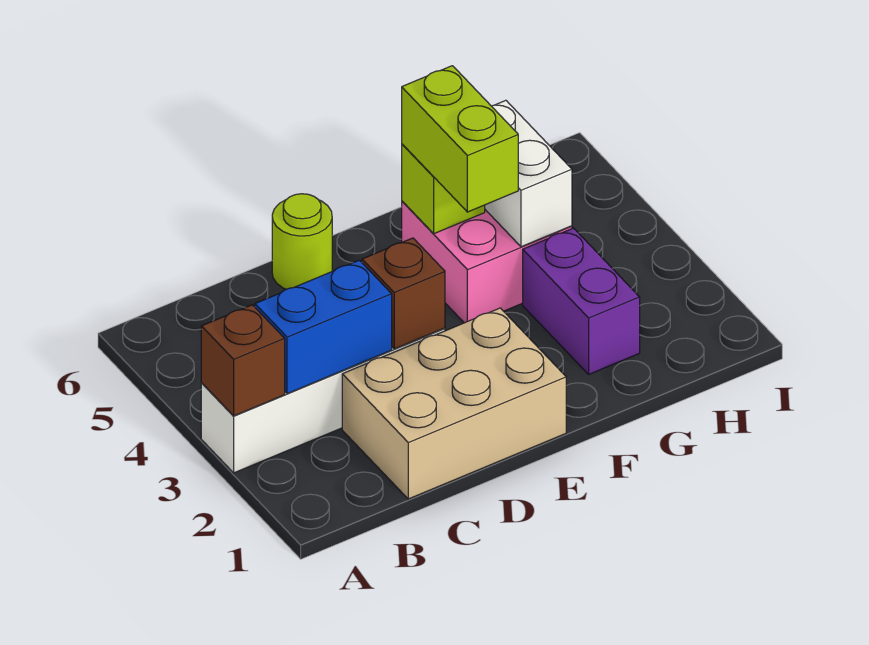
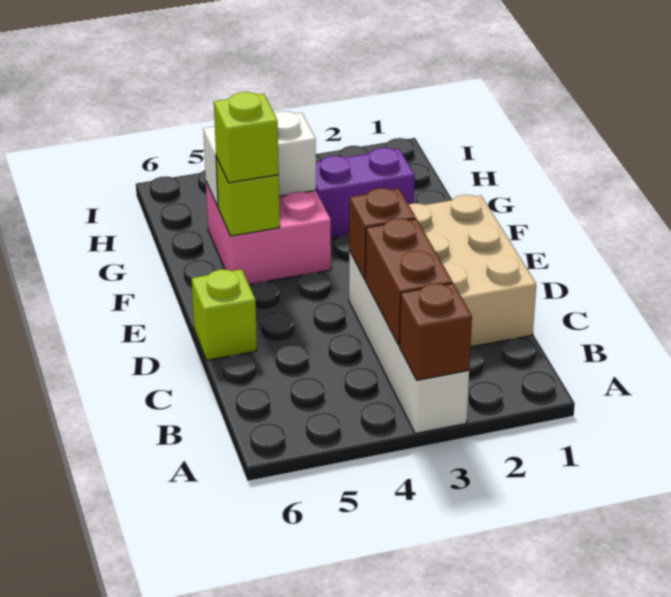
blue brick B3:C3 level 2 -> brown brick B3:C3 level 2
lime round brick D6 level 1 -> lime brick D6 level 1
lime brick F4:F5 level 3 -> lime brick F5 level 3

